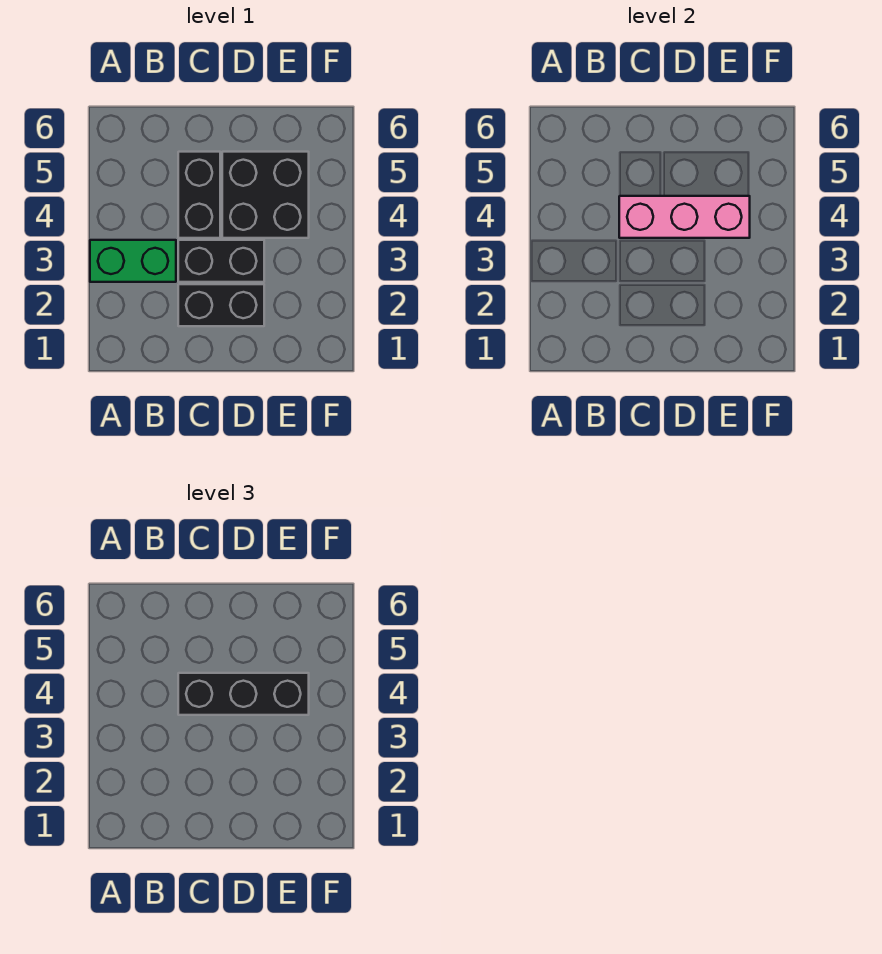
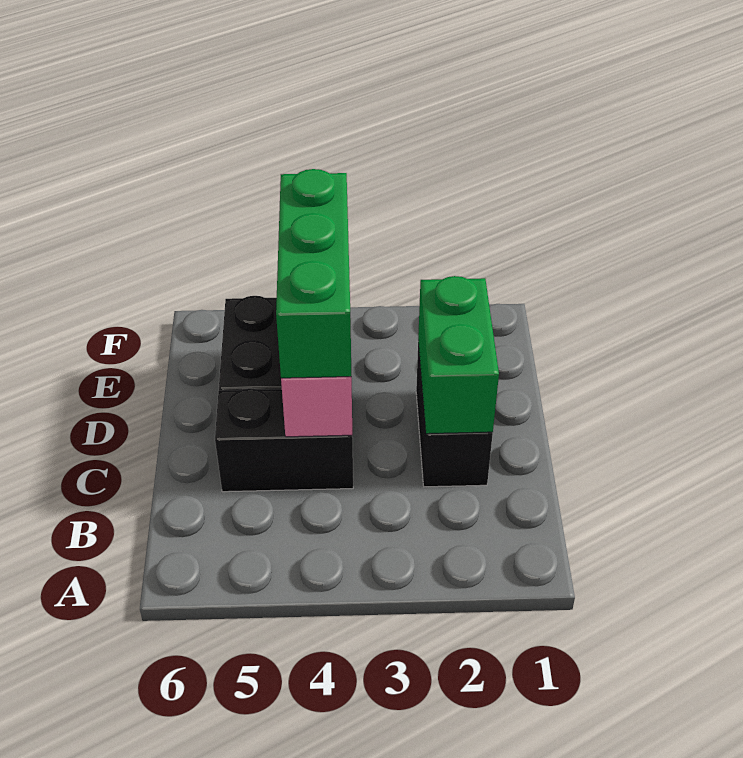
green brick A3:B3 level 1 -> green brick C2:D2 level 2
black brick C3:D3 level 1 -> none
black brick C4:E4 level 3 -> green brick C4:E4 level 3

